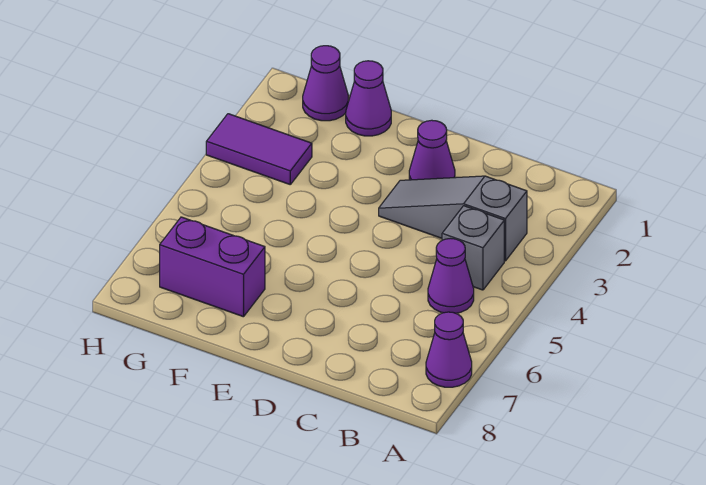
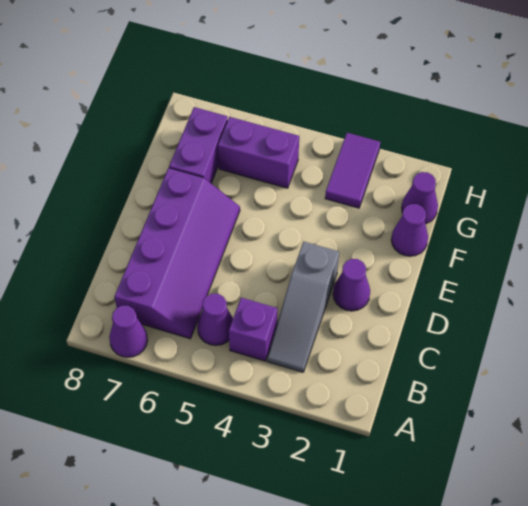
grey slope B3:D3 level 1 top B -> grey slope B3:D3 level 1 top D
grey brick B4 level 1 -> purple brick B4 level 1
none -> purple slope B6:E7 level 1 top 7
none -> purple brick G5:G6 level 1

